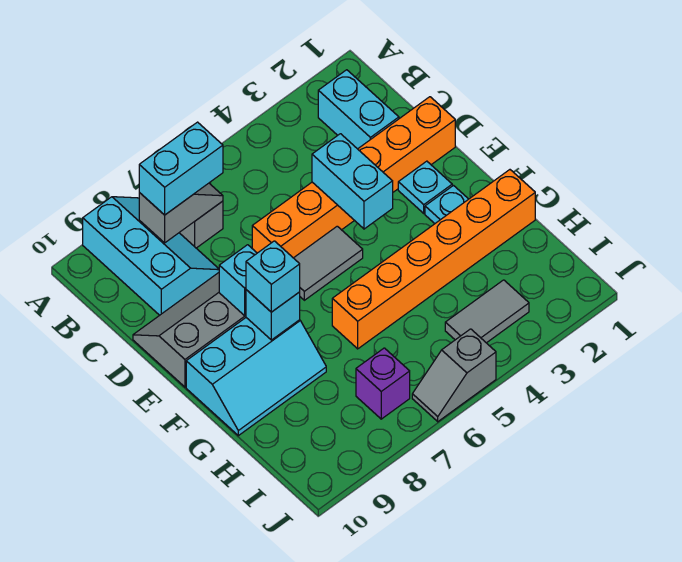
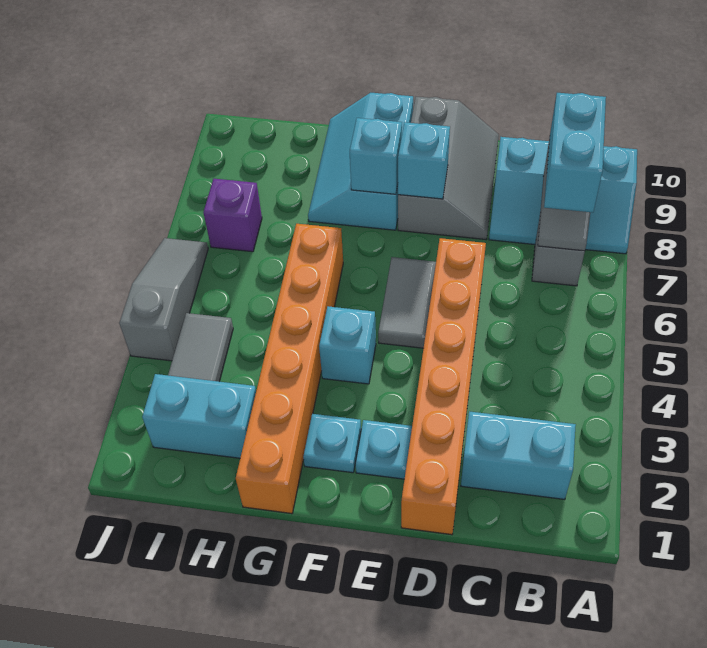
cyan brick D4:E4 level 2 -> cyan brick H2:I2 level 1
cyan brick F8 level 3 -> cyan brick F4 level 1
grey slope J5:J6 level 1 top 5 -> grey slope J4:J6 level 1 top 4

